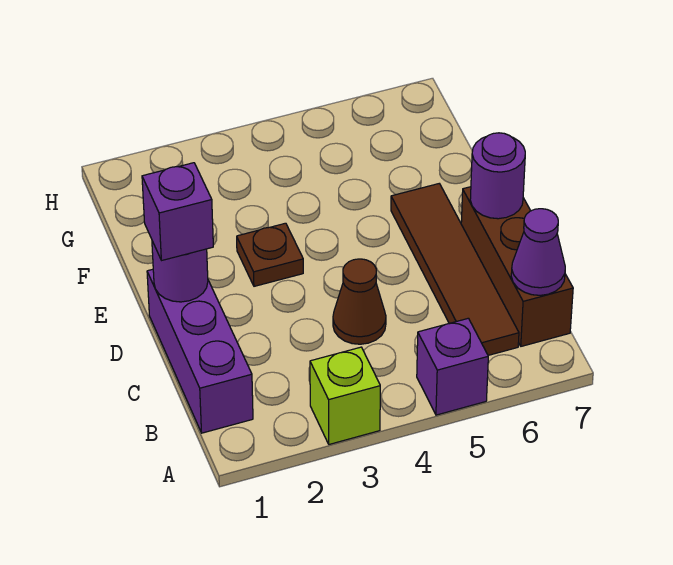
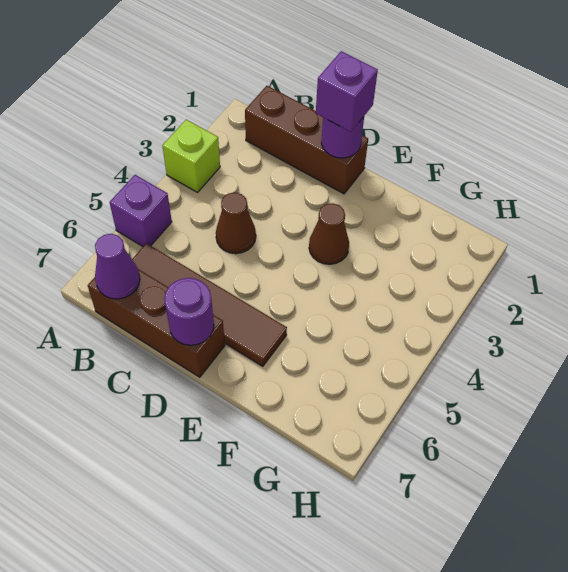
purple brick B1:D1 level 1 -> brown brick B1:D1 level 1
brown plate E3 level 1 -> brown cone E3 level 1

